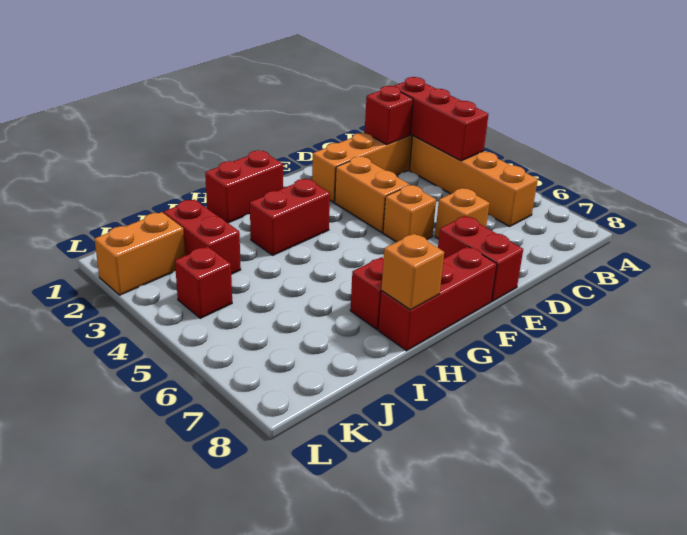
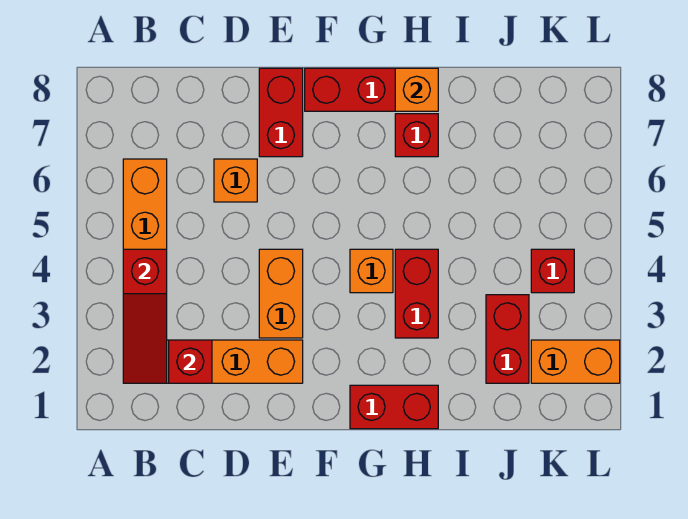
red brick B2:B4 level 2 -> red slope B2:B4 level 2 top 4
orange brick E5 level 1 -> orange brick G4 level 1
red brick G3:H3 level 1 -> red brick H3:H4 level 1

